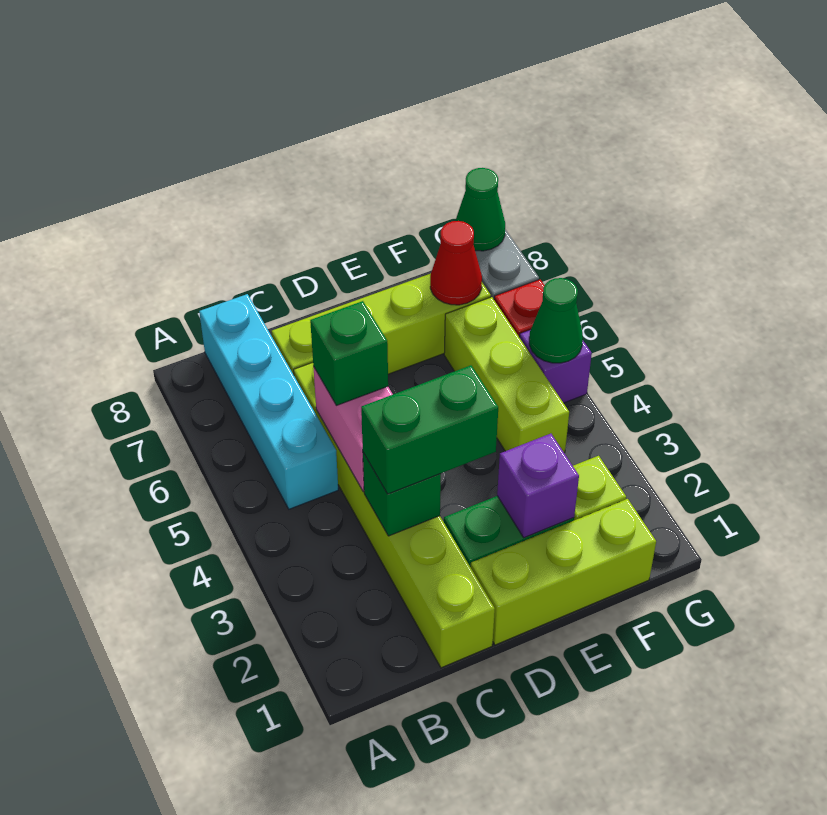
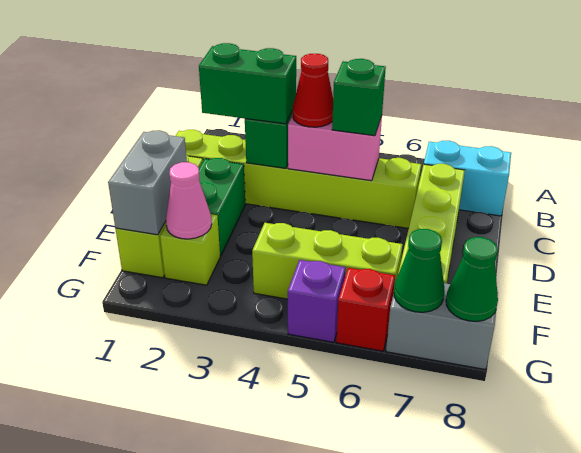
cyan brick B5:B8 level 1 -> cyan brick B7:B8 level 1
green brick C3:D3 level 3 -> green brick C2:C3 level 3
none -> grey brick E1:F1 level 2
purple brick E2 level 2 -> none
none -> pink cone F2 level 2
red cone F7 level 2 -> red cone C4 level 3
green cone G5 level 2 -> green cone G7 level 2

